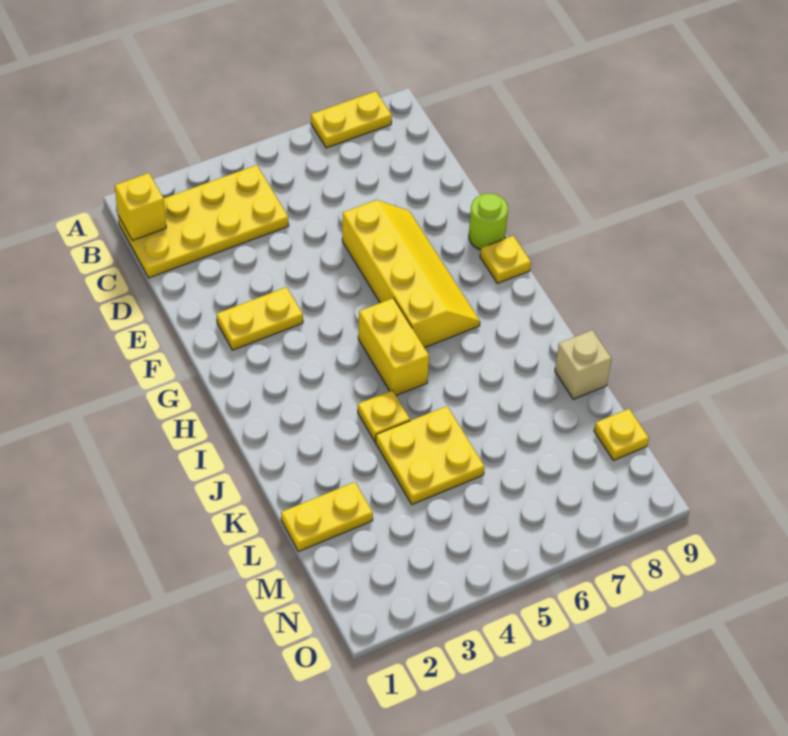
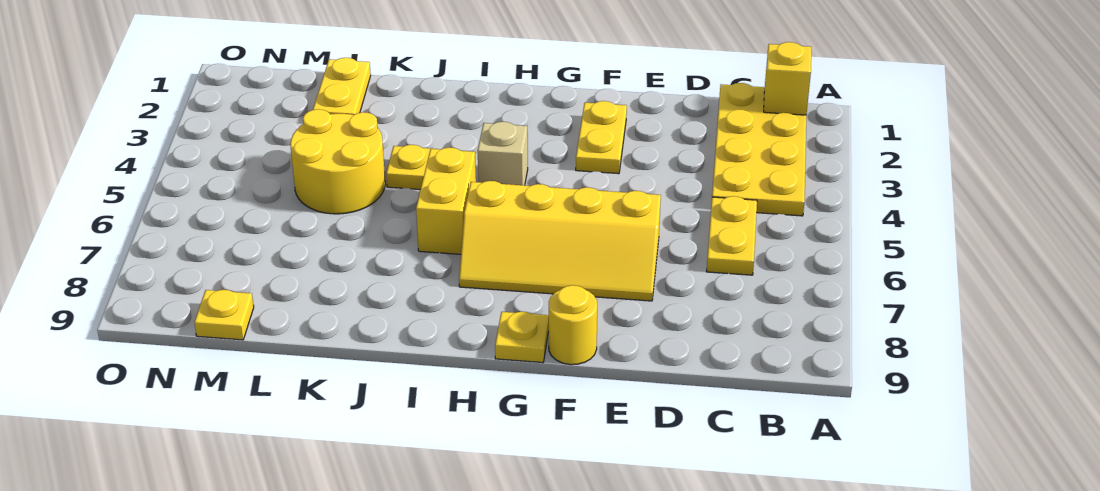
yellow plate A7:A8 level 1 -> yellow plate C5:C6 level 1
lime round brick F9 level 1 -> yellow round brick F9 level 1
yellow brick H5:I5 level 1 -> yellow brick I5:I6 level 1
yellow plate K4:L5 level 1 -> yellow round brick K4:L5 level 1
tan brick K9 level 1 -> tan brick H4 level 1

